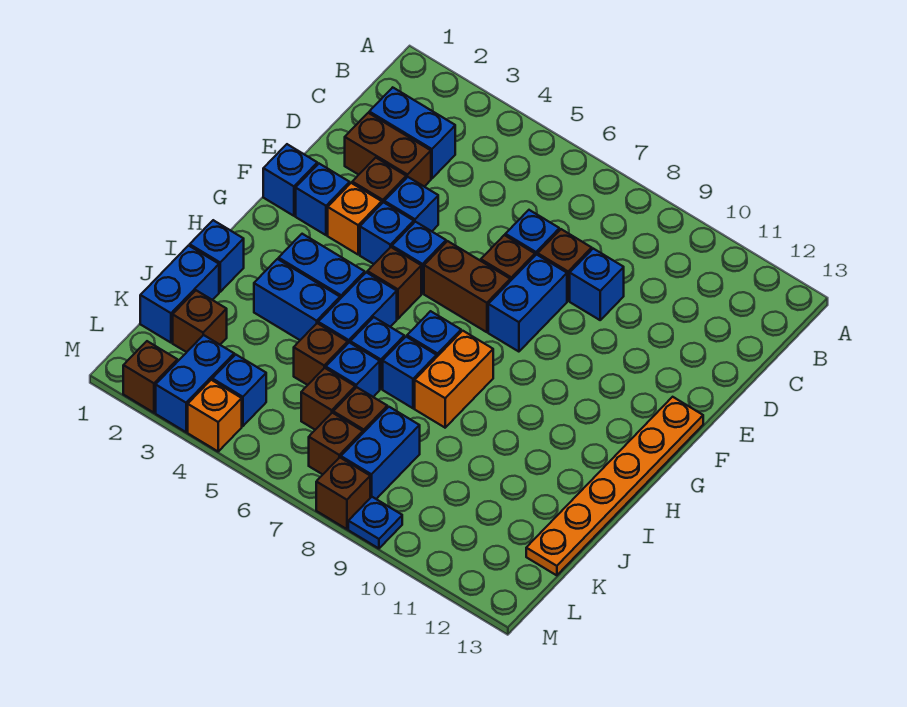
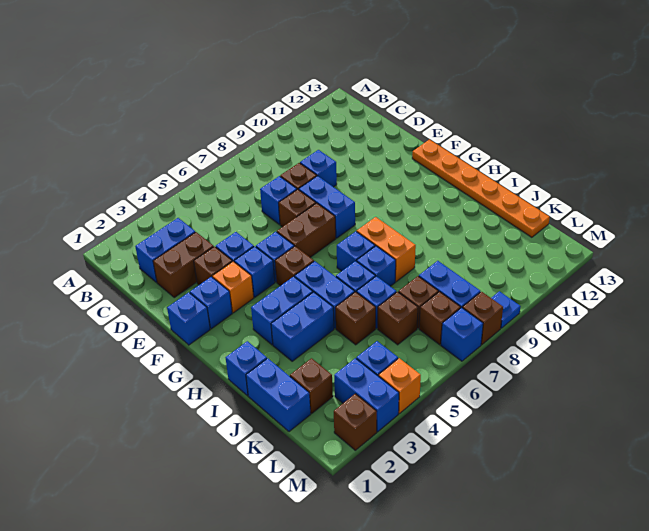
none -> blue brick M7 level 1

